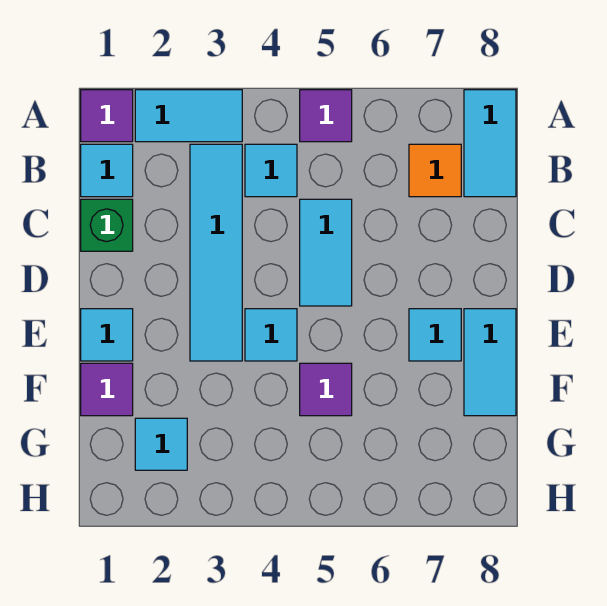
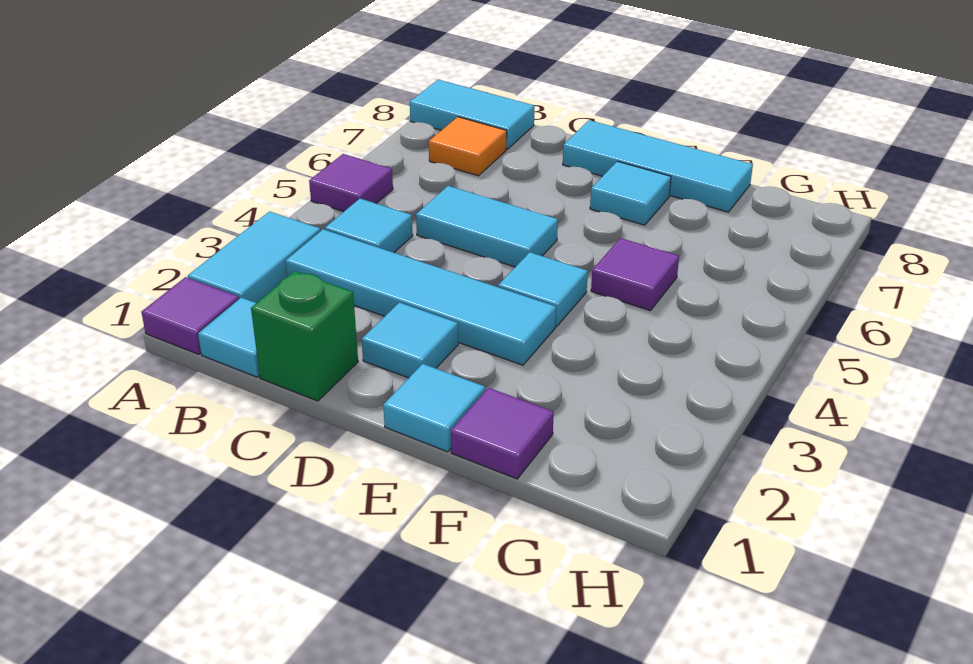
cyan tile E8:F8 level 1 -> cyan tile D8:F8 level 1
cyan tile G2 level 1 -> cyan tile D2 level 1

